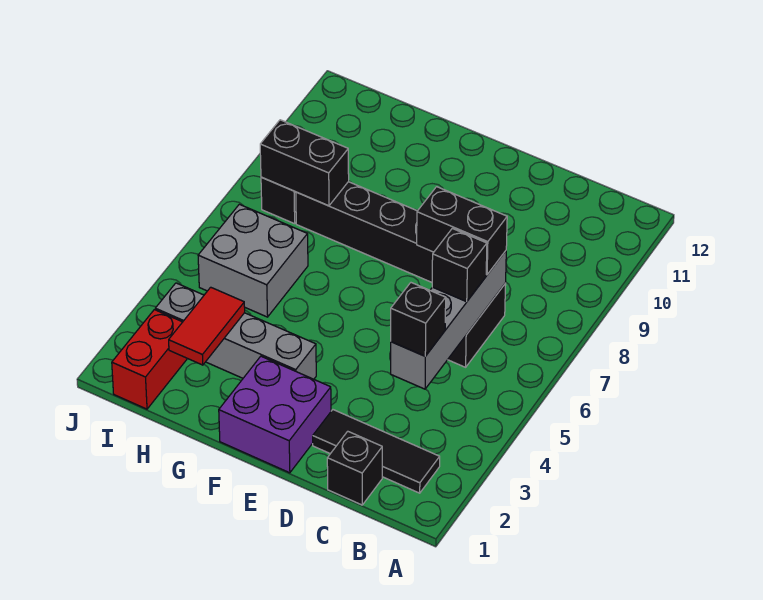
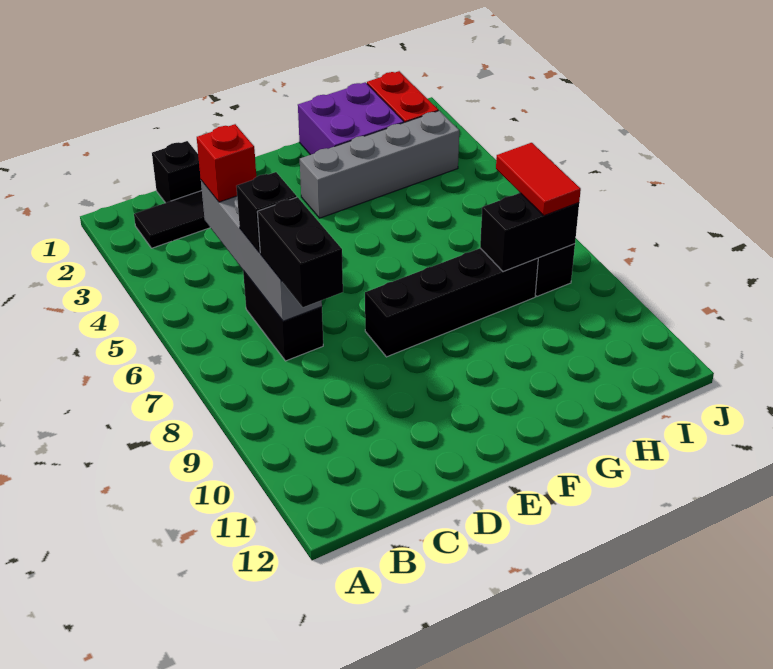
black brick C4 level 3 -> red brick C4 level 3
black brick C7:D7 level 3 -> black brick C7:C8 level 3
purple brick E1:F2 level 1 -> purple brick G1:H2 level 1
red tile H2:H3 level 2 -> red tile I7:I8 level 3
grey brick H5:I6 level 1 -> none

